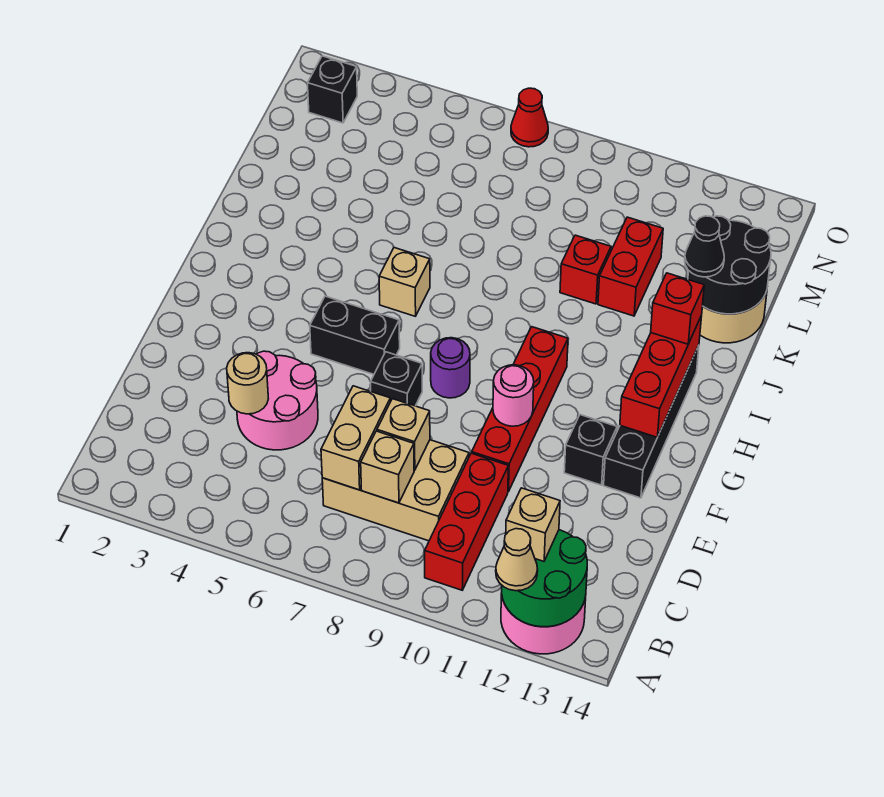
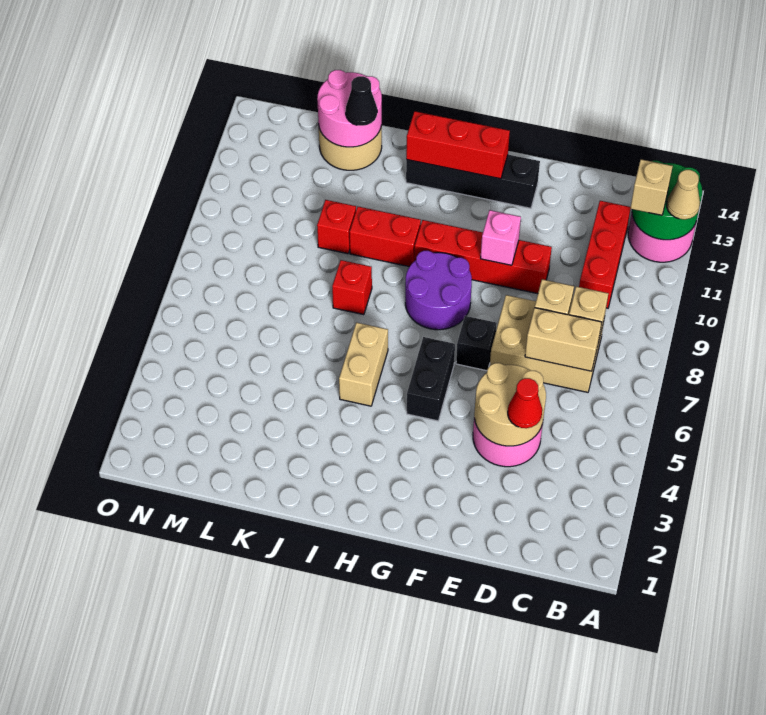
red brick B10:D10 level 1 -> red brick C10:C12 level 1
tan brick C7:D9 level 1 -> tan brick C7:E8 level 1
tan round brick D4 level 2 -> tan round brick D4:E5 level 2
pink round brick F10 level 2 -> pink brick F10 level 2
black brick F12 level 1 -> none
purple round brick G8 level 1 -> purple round brick G8:H9 level 1
tan brick I6 level 1 -> tan brick I5:I6 level 1
red brick I13 level 3 -> red brick J8 level 1
red brick K11:L11 level 1 -> red brick I10:J10 level 1
black round brick K13:L14 level 2 -> pink round brick K13:L14 level 2
black brick N2 level 1 -> none
red cone O7 level 1 -> red cone D4 level 3

